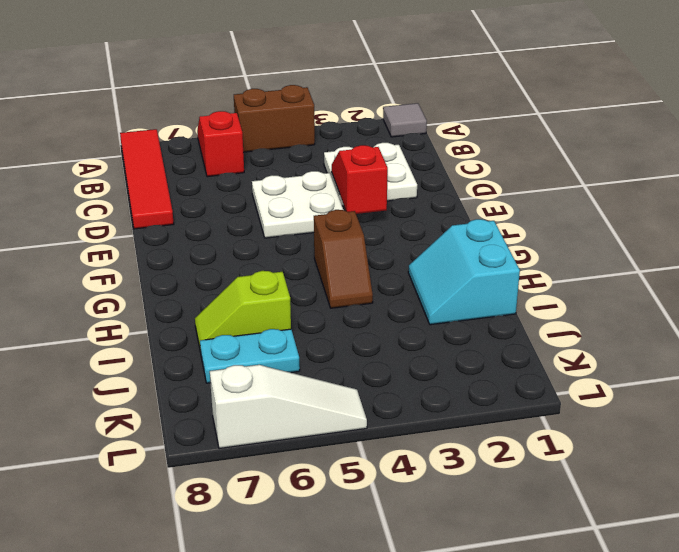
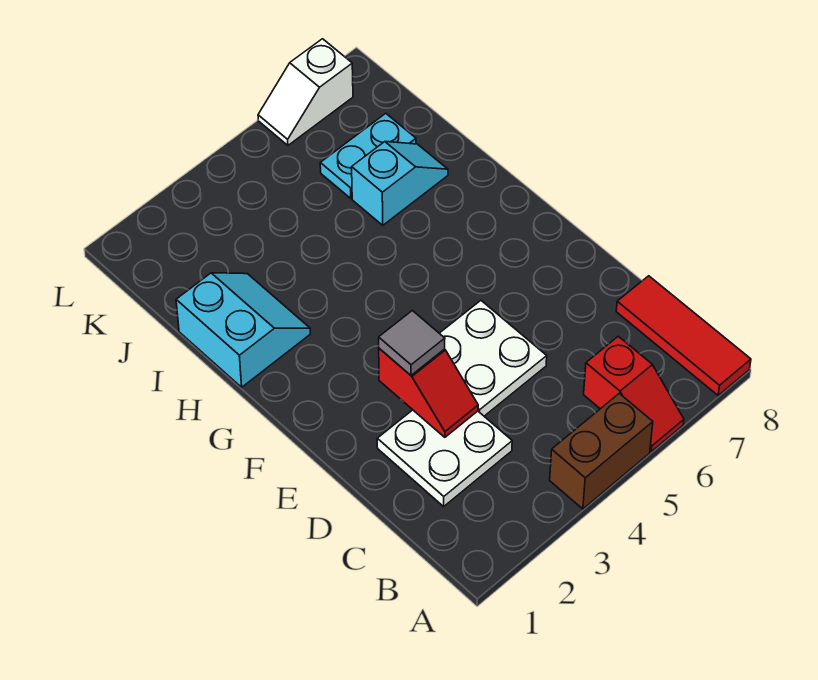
grey tile A1 level 1 -> grey tile E3 level 3
red tile A8:D8 level 1 -> red tile A8:C8 level 1
brown slope G4:H4 level 1 top G -> none
lime slope I6:I7 level 1 top 6 -> cyan slope I6:I7 level 1 top 6
white slope L5:L7 level 1 top 7 -> white slope L6:L7 level 1 top 7

